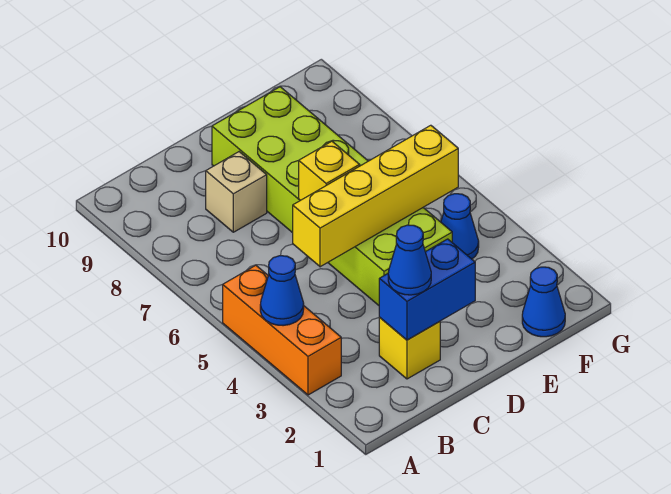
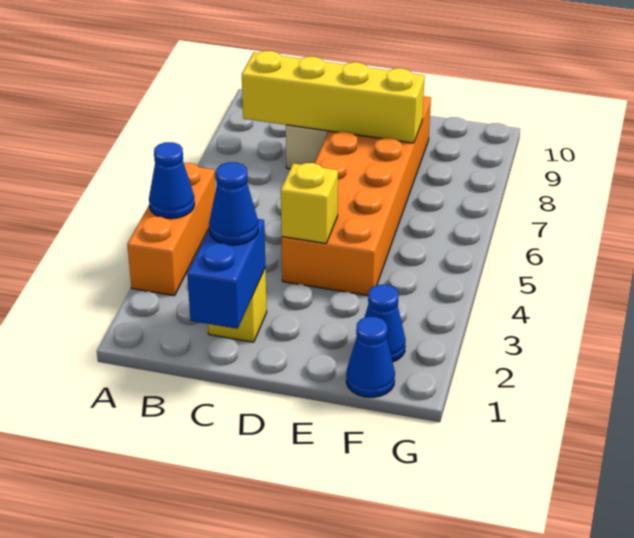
blue brick C2:D2 level 2 -> blue brick C1:C2 level 2
yellow brick C5:F5 level 2 -> yellow brick B8:E8 level 2
lime brick D4:E9 level 1 -> orange brick D4:E9 level 1
yellow brick D6 level 2 -> yellow brick D4 level 2
blue cone F4 level 1 -> blue cone F2 level 1

